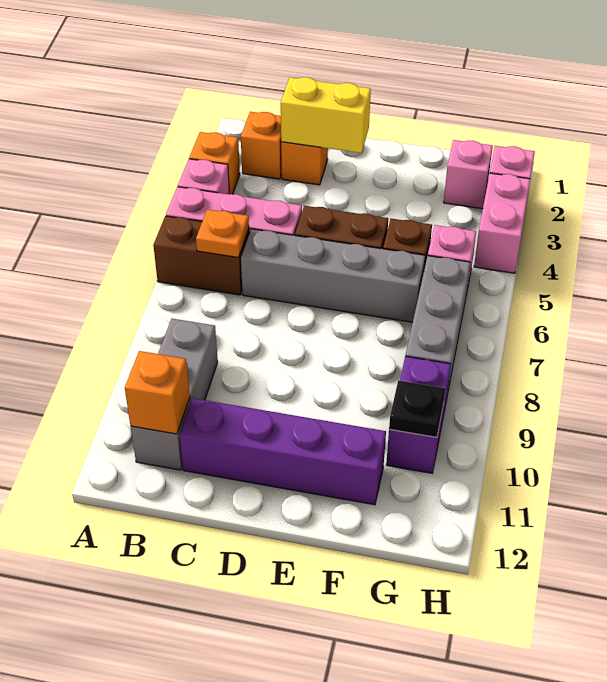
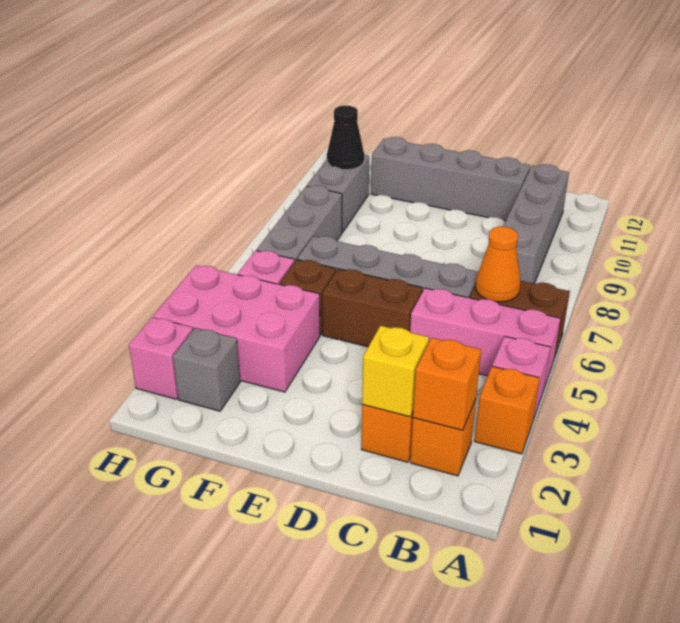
orange plate B6 level 2 -> orange cone B6 level 2
grey brick B9:B11 level 1 -> grey brick B8:B11 level 1
orange brick B11 level 2 -> orange brick B2 level 2
yellow brick C2:D2 level 2 -> yellow brick C2 level 2
purple brick C11:F11 level 1 -> grey brick C11:F11 level 1
pink brick G2 level 1 -> grey brick G2 level 1
purple brick G9:G10 level 1 -> grey brick G9:G10 level 1
black plate G10 level 2 -> black cone G10 level 2
pink brick H3:H4 level 1 -> pink brick F3:H4 level 1

